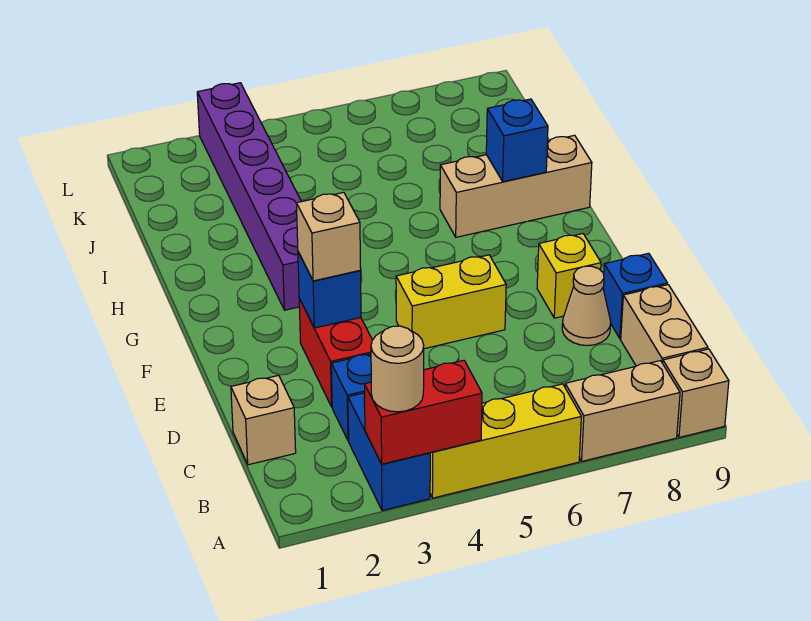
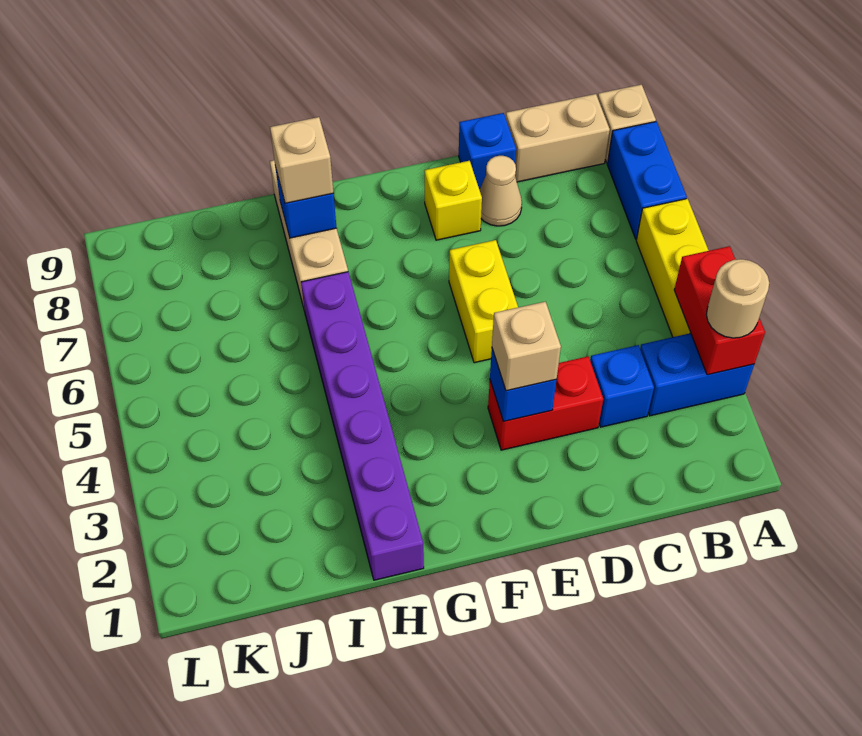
tan brick A7:A8 level 1 -> blue brick A7:A8 level 1
tan brick C1 level 1 -> tan brick H8 level 3
purple brick G3:L3 level 1 -> purple brick H1:H6 level 1

